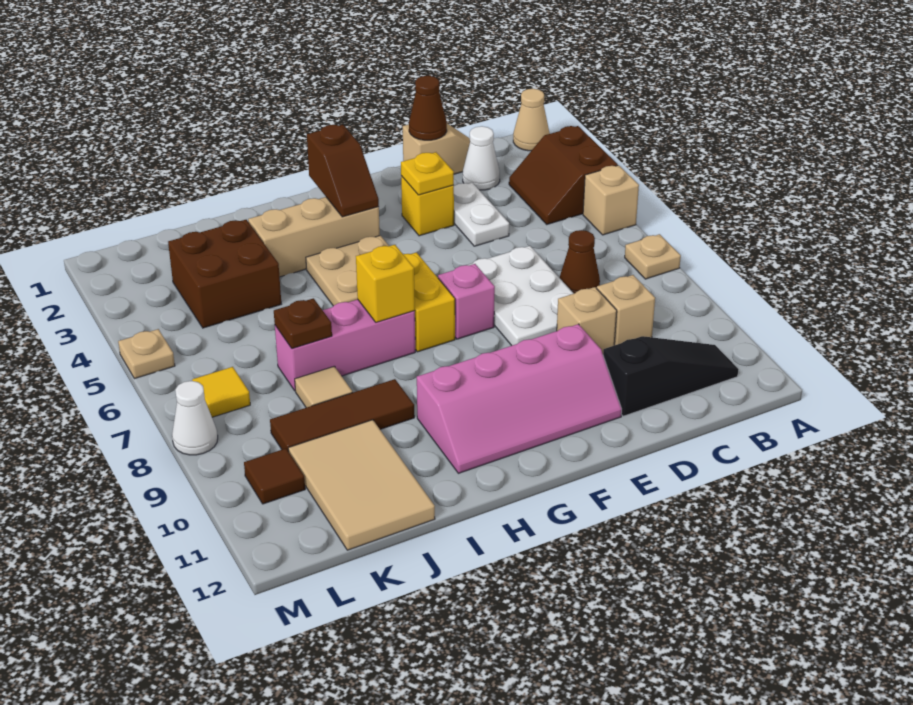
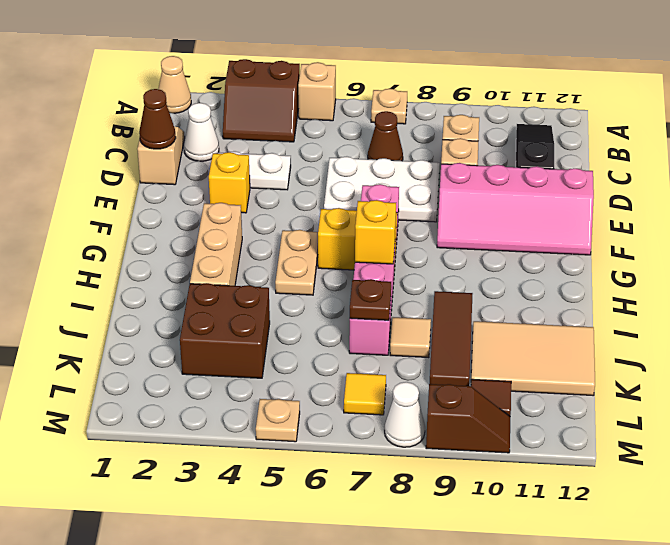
yellow plate E3 level 2 -> none
pink slope E10:H11 level 1 top 10 -> pink slope E9:F12 level 1 top E
brown slope G2:G3 level 2 top 2 -> brown slope M9:M10 level 1 top 9
tan plate G4:H5 level 1 -> tan plate G5:H5 level 1

